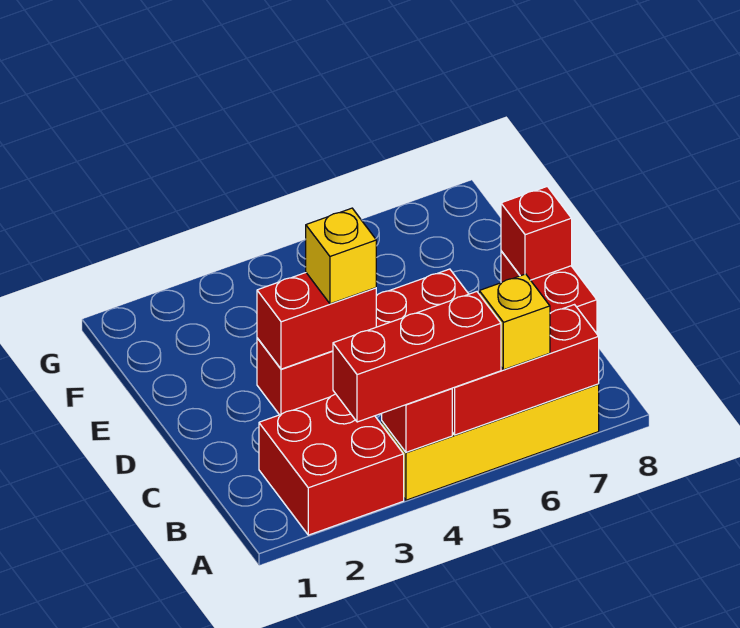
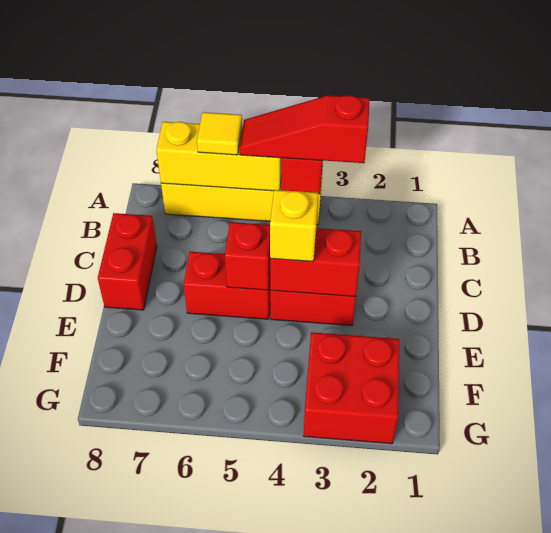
red brick A2:B3 level 1 -> red brick F2:G3 level 1
red brick A3:A5 level 3 -> red slope A3:A5 level 3 top 3
red brick A5:A7 level 2 -> yellow brick A5:A7 level 2
yellow brick A6 level 3 -> yellow tile A6 level 3
red brick D8 level 2 -> red brick D5 level 2

